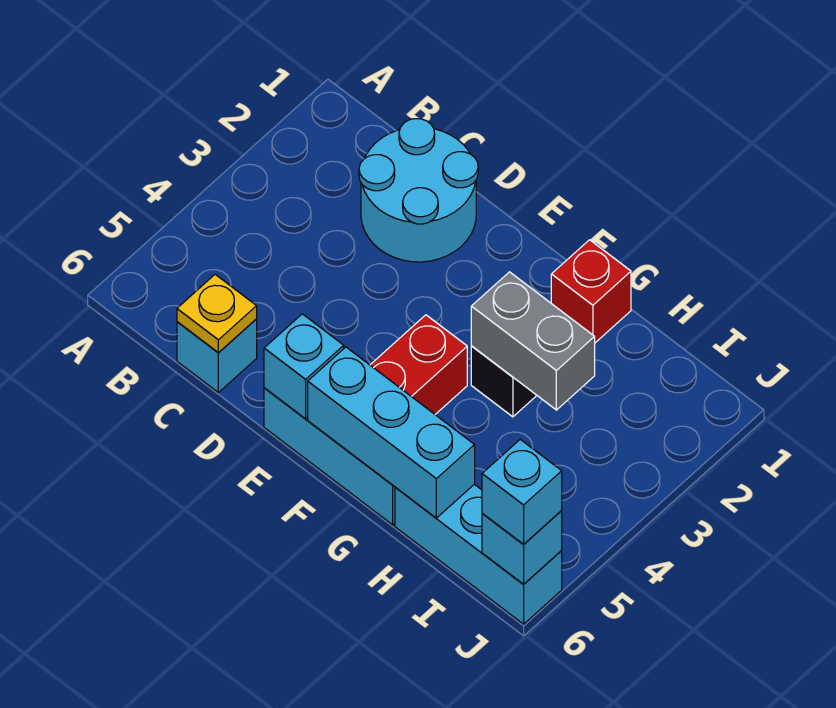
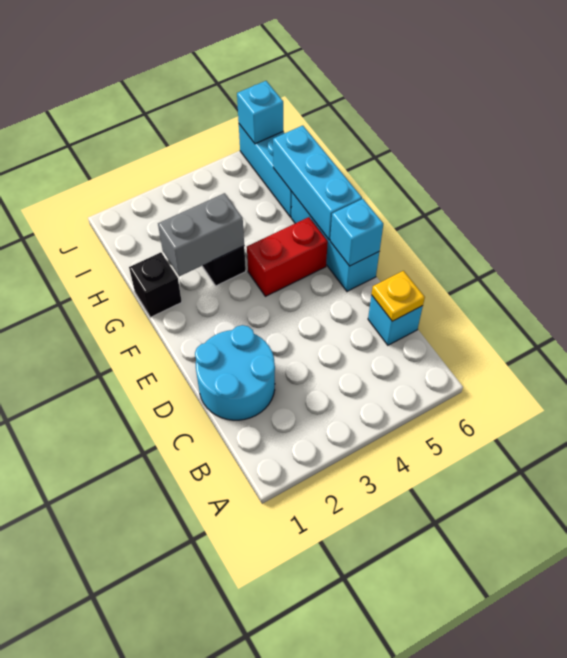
red brick G1 level 1 -> black brick G1 level 1
grey brick G3:H3 level 2 -> grey brick G2:G3 level 2
cyan brick J6 level 3 -> none

